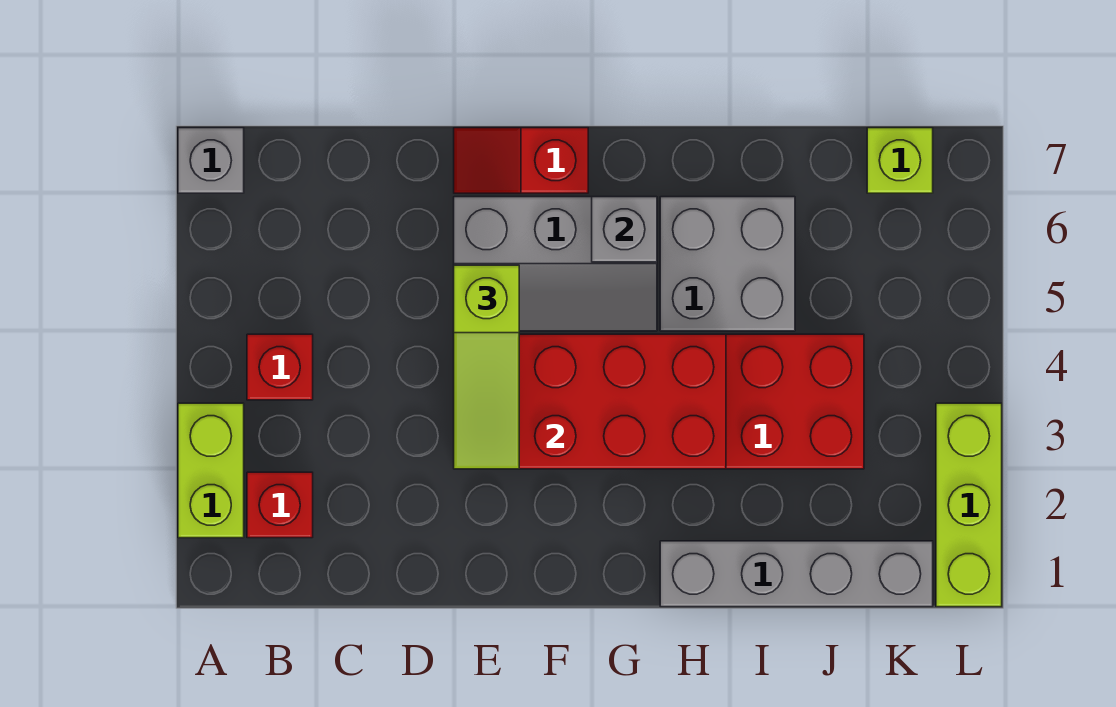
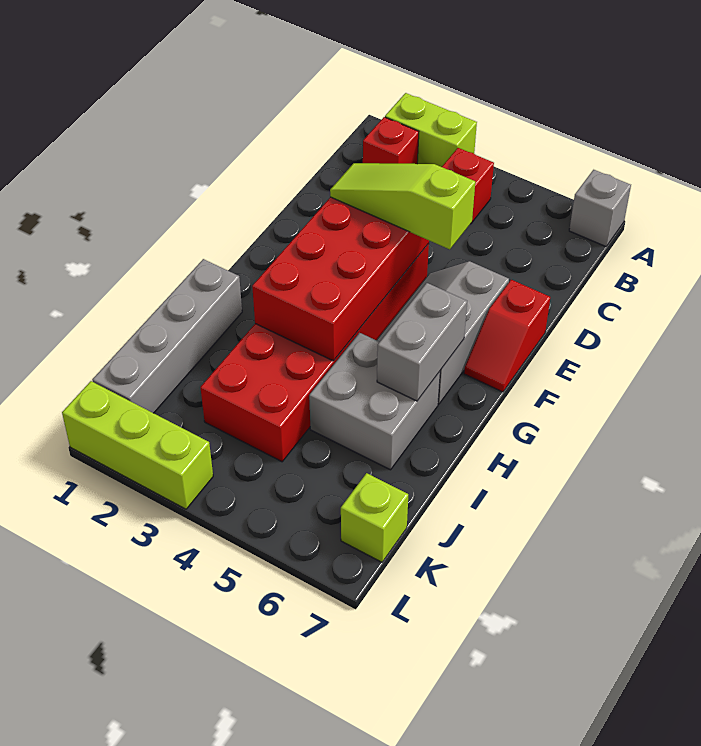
red slope E7:F7 level 1 top F -> red slope E7:F7 level 1 top E
grey brick G6 level 2 -> grey brick G6:H6 level 2

